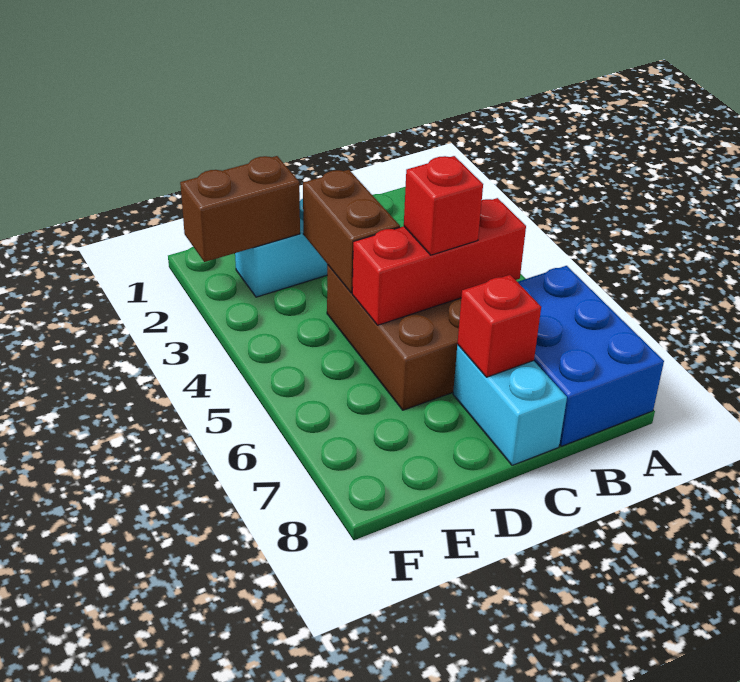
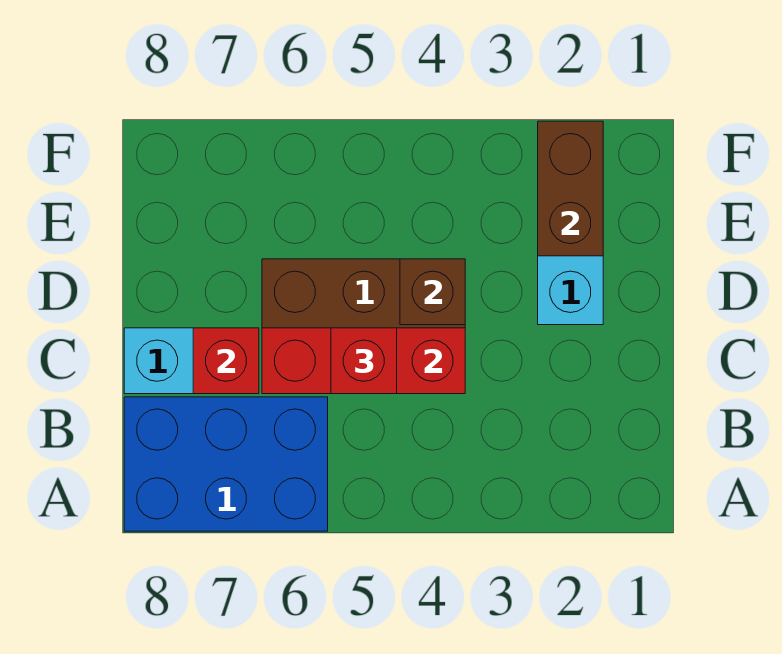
red brick B5:D5 level 2 -> red brick C4:C6 level 2
brown brick D3:D4 level 2 -> brown brick D4 level 2

